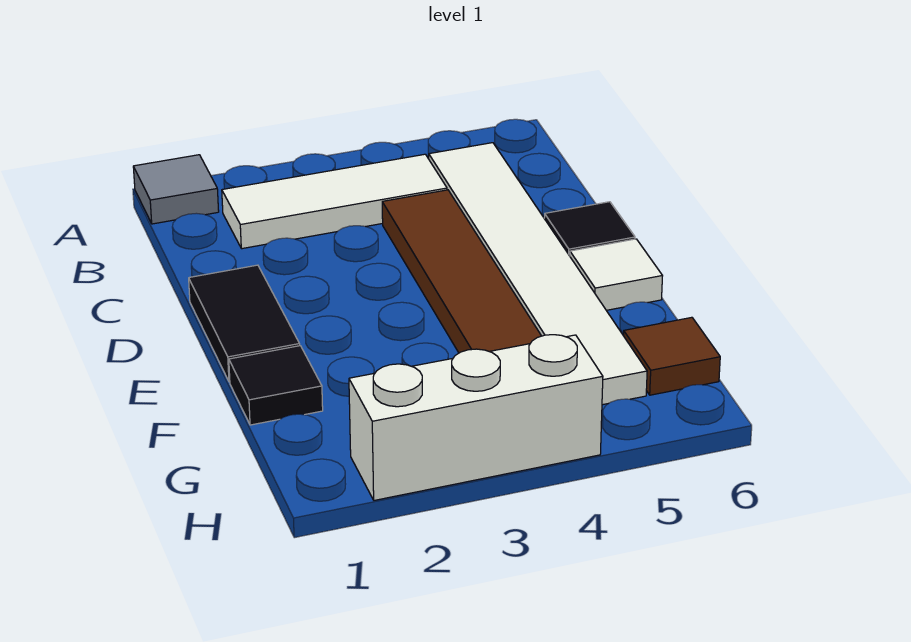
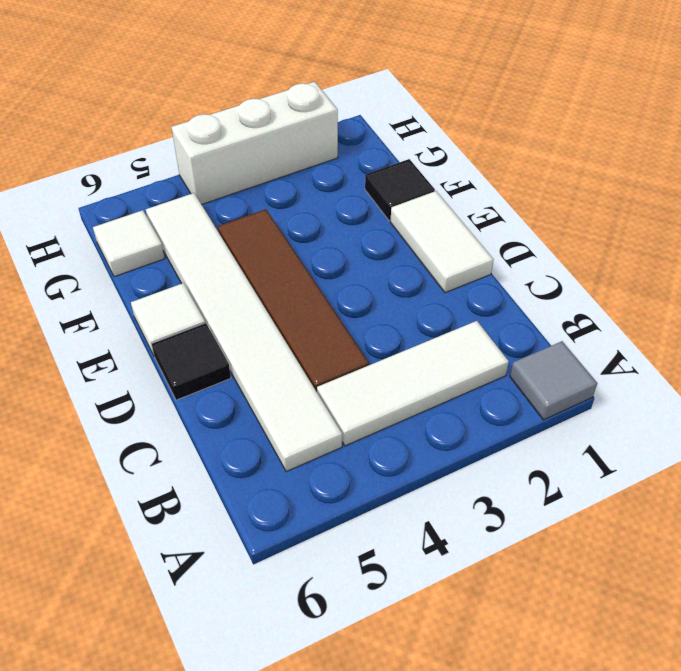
black tile D1:E1 level 1 -> white tile D1:E1 level 1
brown tile G6 level 1 -> white tile G6 level 1

